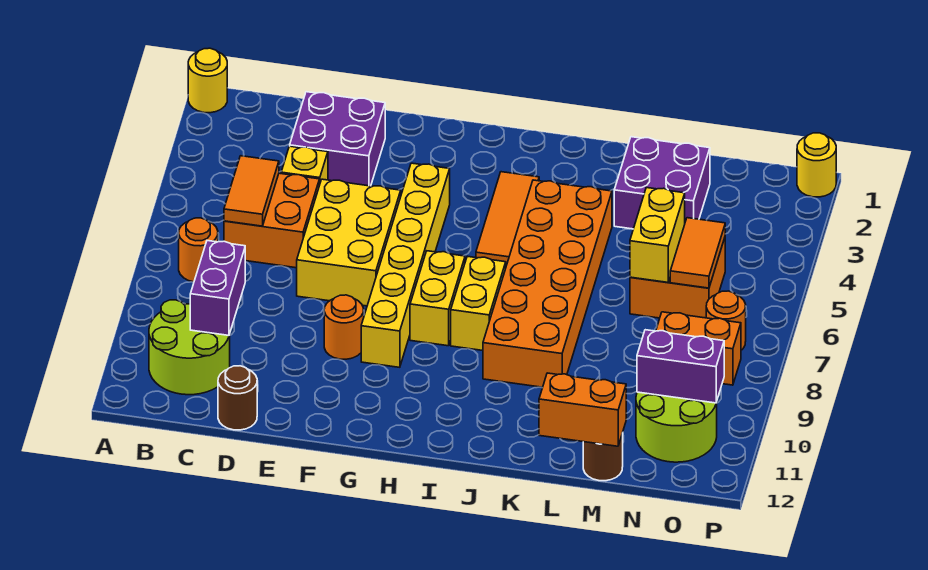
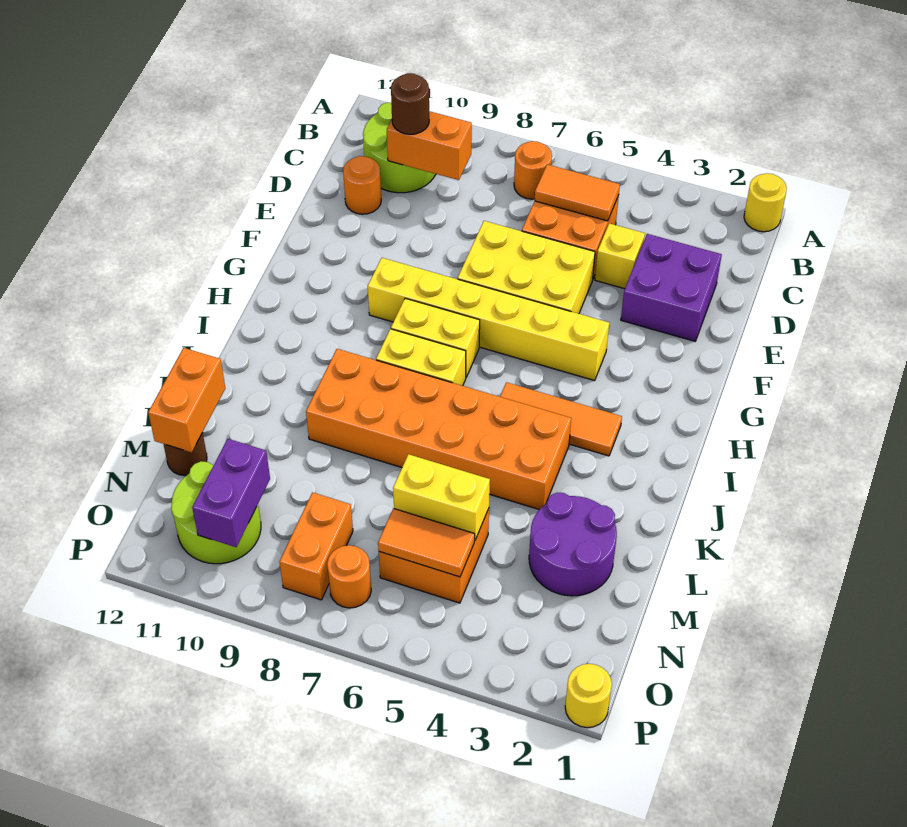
purple brick C9:C10 level 2 -> orange brick C9:C10 level 2
brown round brick D12 level 1 -> brown round brick C10 level 3
orange round brick F9 level 1 -> orange round brick D11 level 1
purple brick L2:M3 level 1 -> purple round brick L2:M3 level 1

